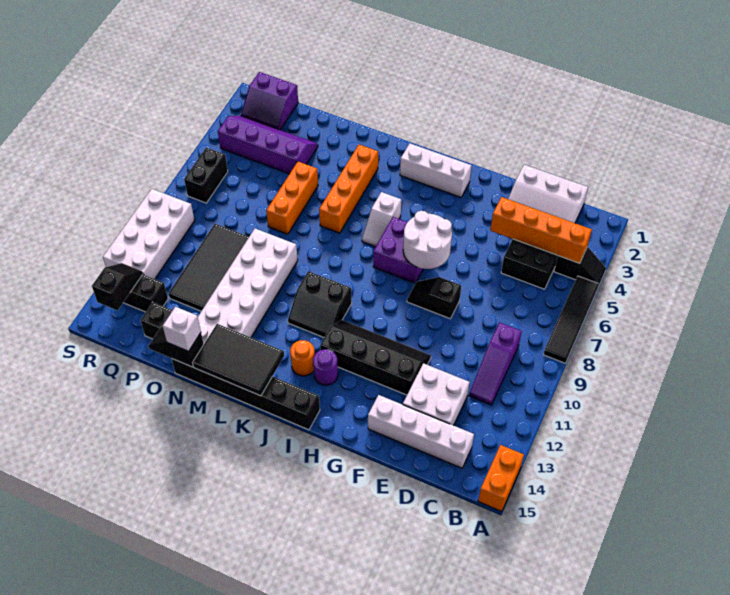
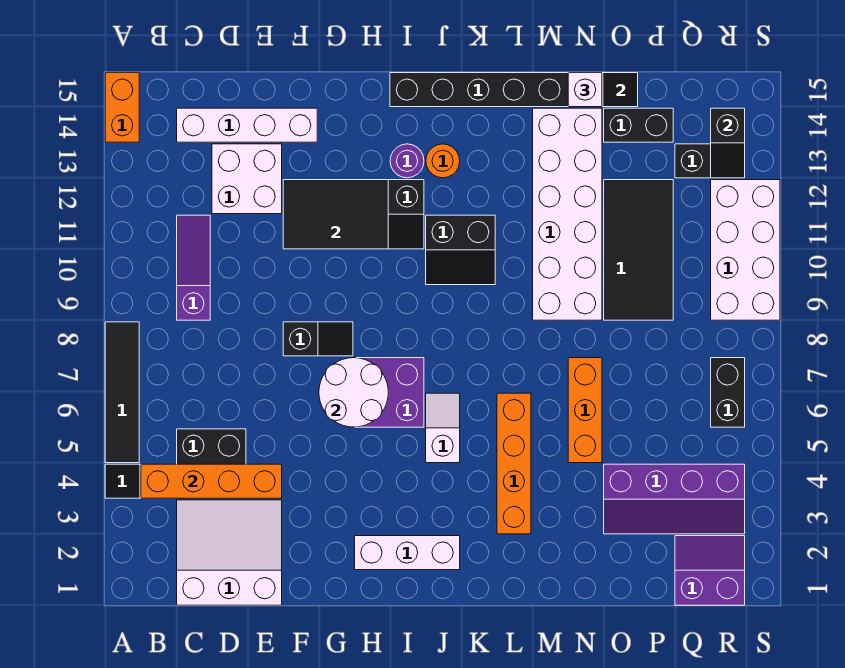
black slope J10:K11 level 1 top 10 -> black slope J10:K11 level 1 top 11
black tile K14:M15 level 2 -> black tile F11:H12 level 2

